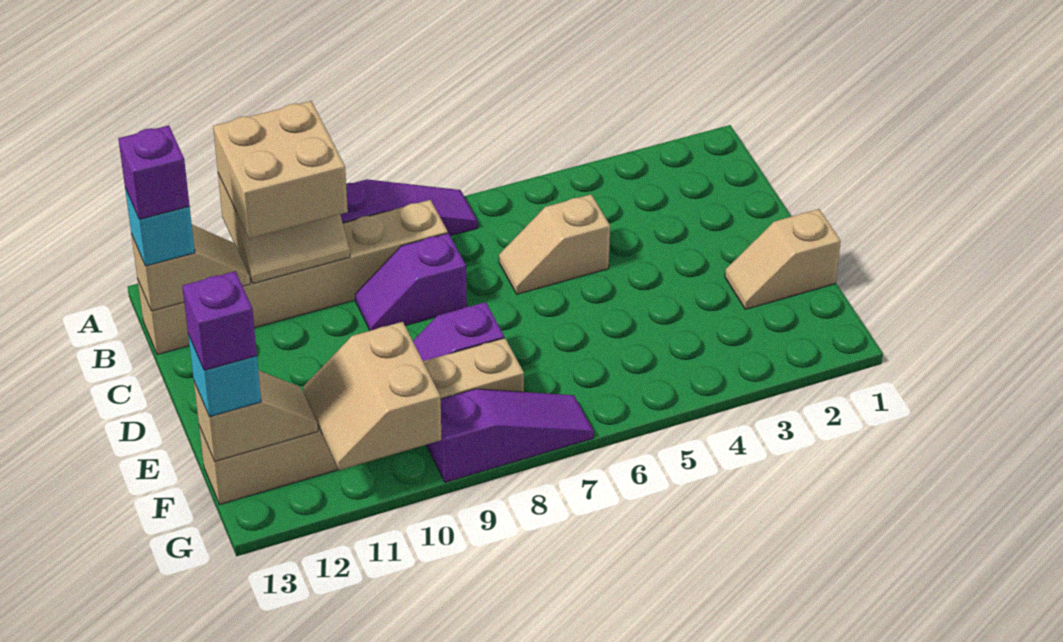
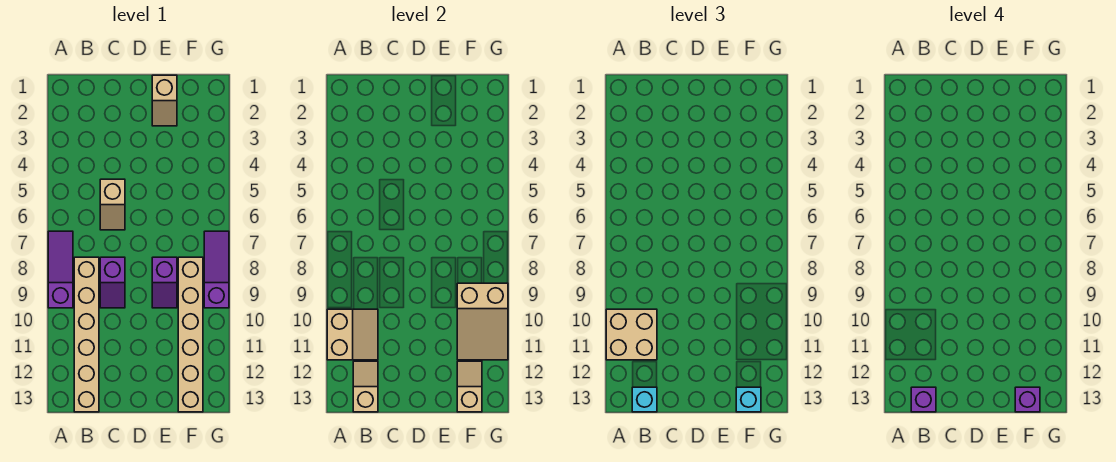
tan slope F10:G11 level 2 top 10 -> tan slope F9:G11 level 2 top 9

